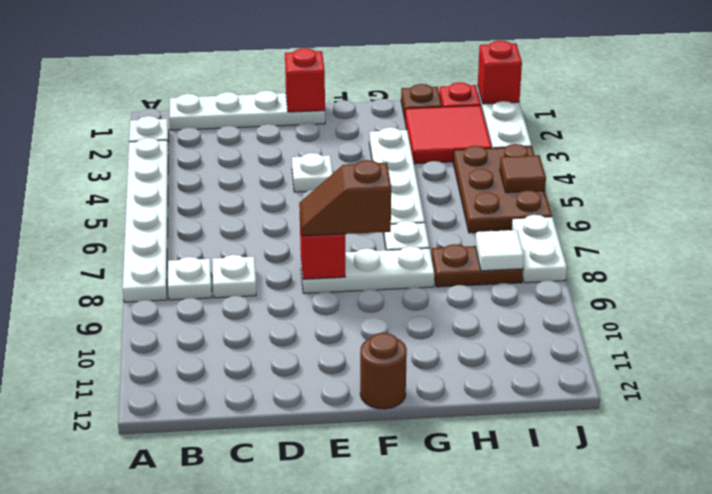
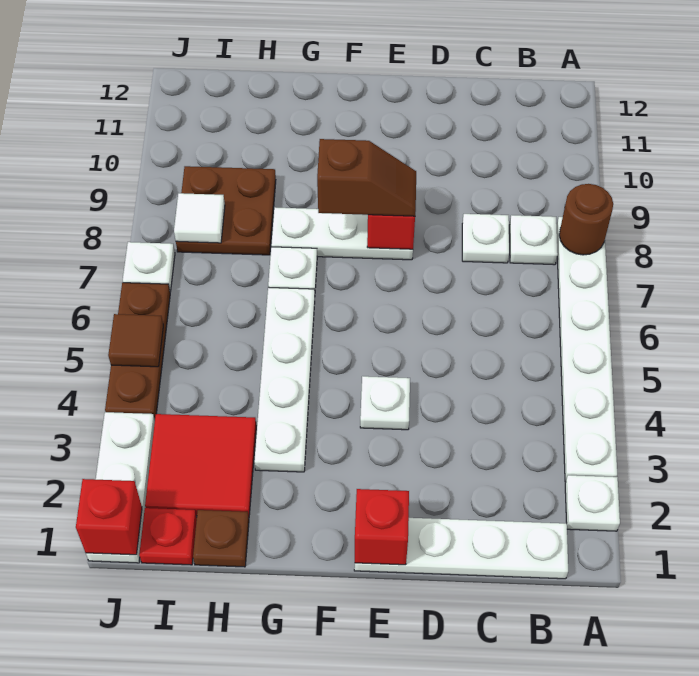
brown round brick F12 level 1 -> brown round brick A8 level 2
brown plate H8:I8 level 1 -> brown plate H8:I9 level 1
brown plate I4:J6 level 1 -> brown plate J4:J6 level 1
white plate J7:J8 level 1 -> white plate J7 level 1

